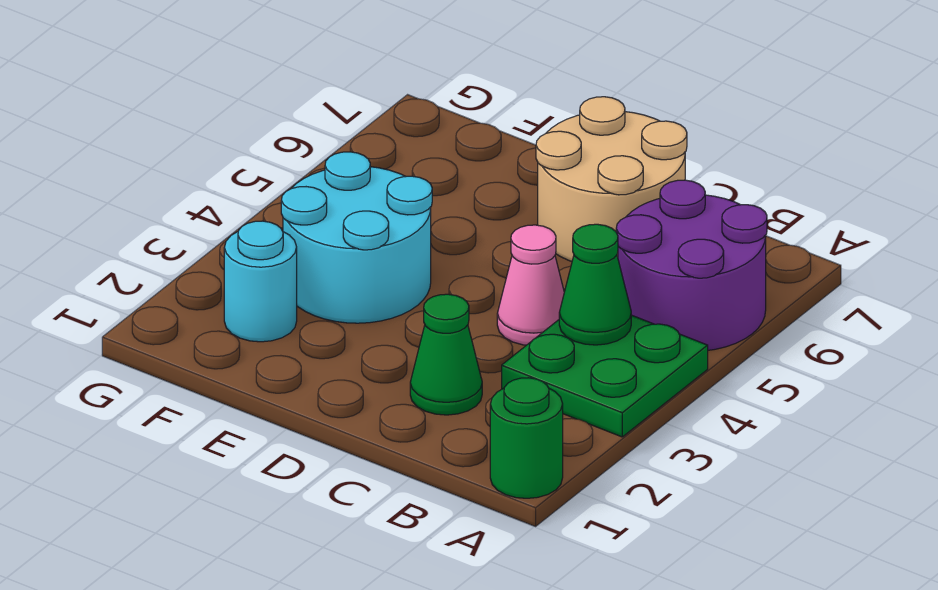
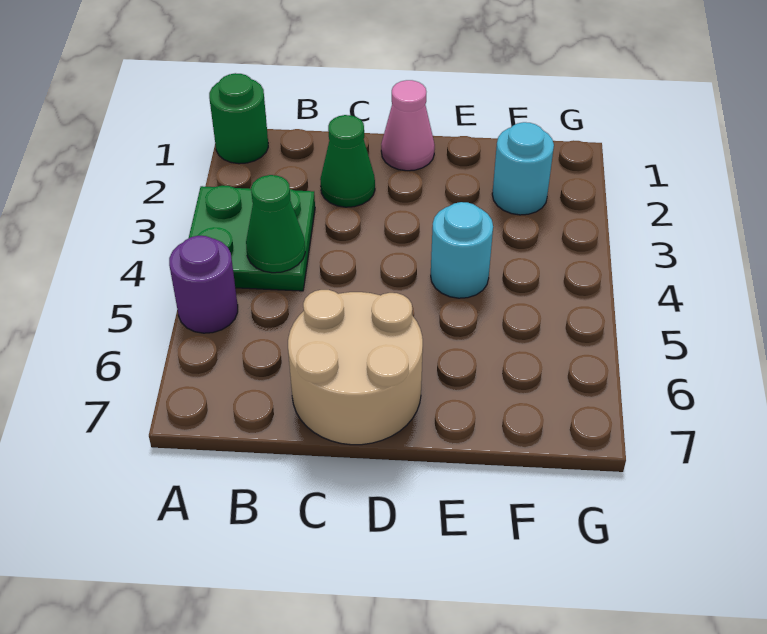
purple round brick A5:B6 level 1 -> purple round brick A5 level 1
pink cone C4 level 1 -> pink cone D1 level 1
cyan round brick E3:F4 level 1 -> cyan round brick E4 level 1

